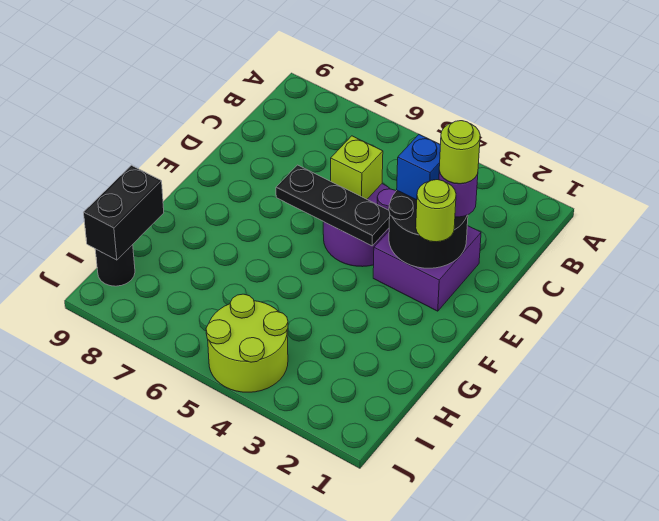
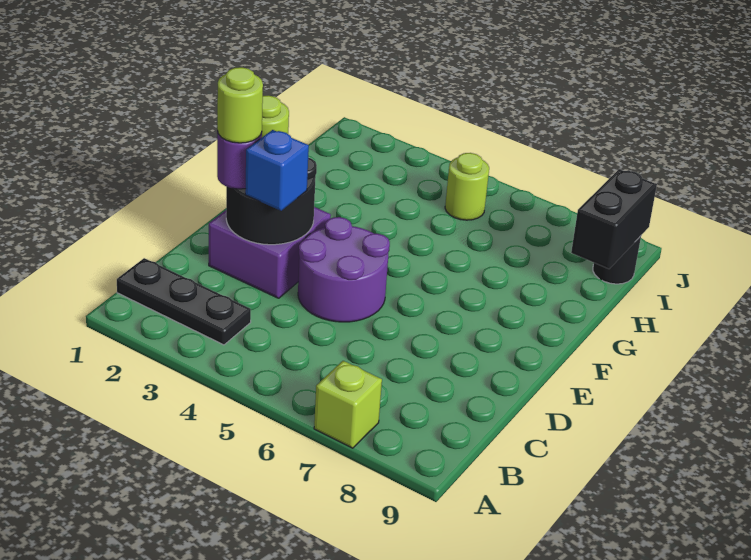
lime brick D5 level 2 -> lime brick A7 level 1
black plate E4:E6 level 2 -> black plate B1:B3 level 1
lime round brick I4:J5 level 1 -> lime round brick I5 level 1

